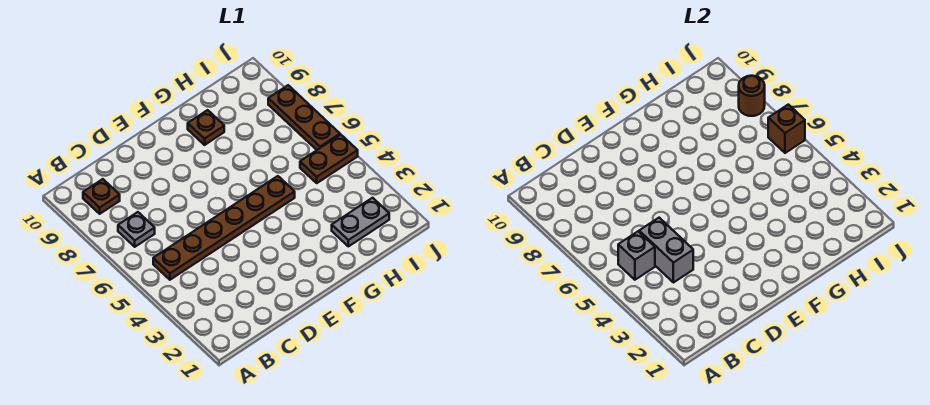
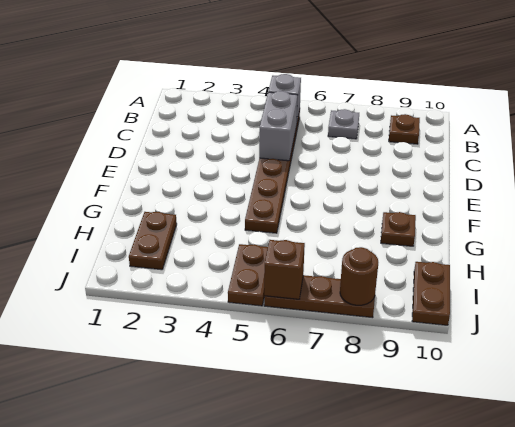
grey brick C4:C5 level 2 -> grey brick C5:D5 level 2
grey plate H2:I2 level 1 -> brown plate H2:I2 level 1
none -> brown plate I10:J10 level 1

